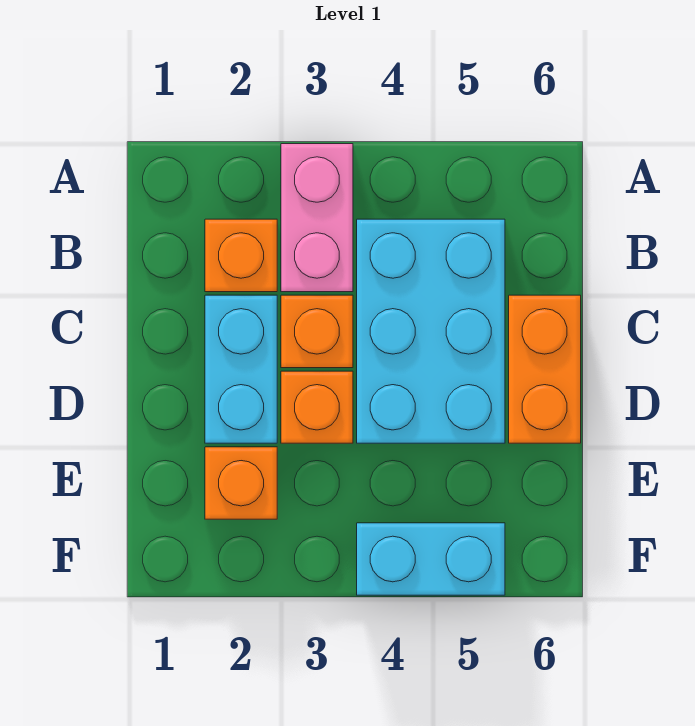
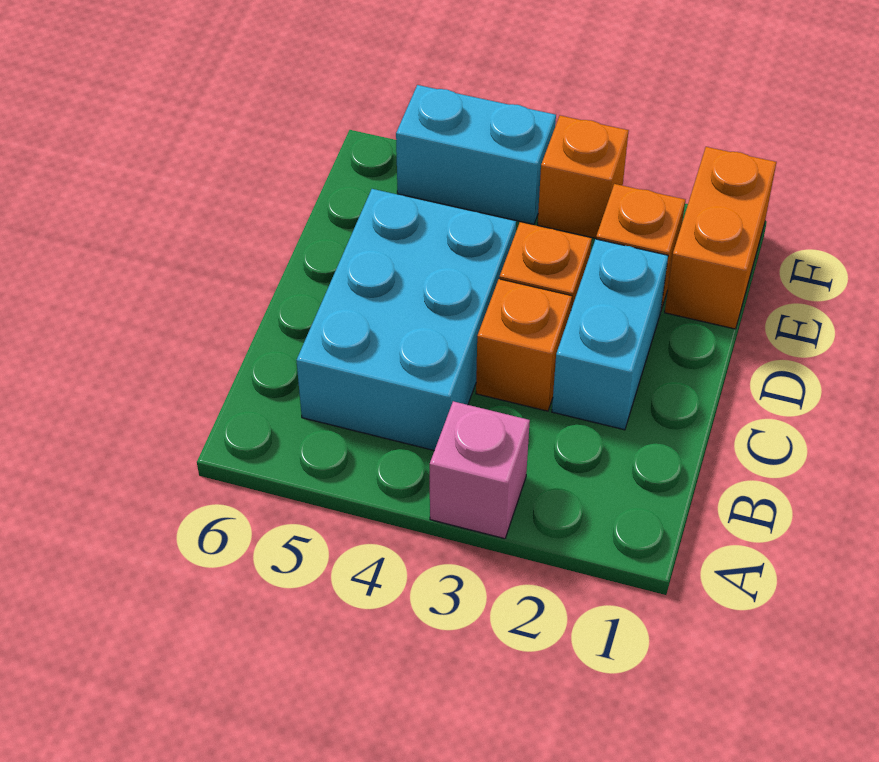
pink brick A3:B3 level 1 -> pink brick A3 level 1
orange brick B2 level 1 -> orange brick F3 level 1
orange brick C6:D6 level 1 -> orange brick E1:F1 level 1

